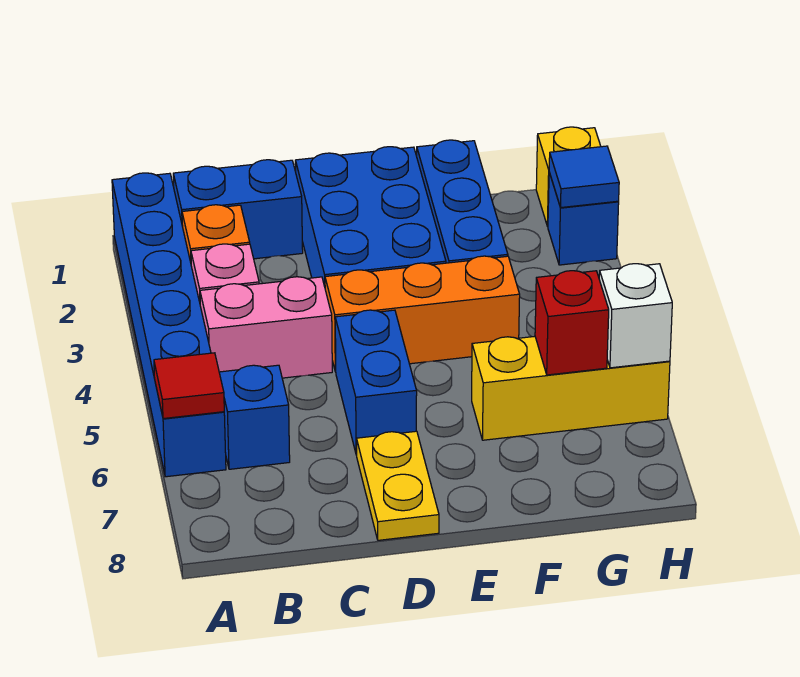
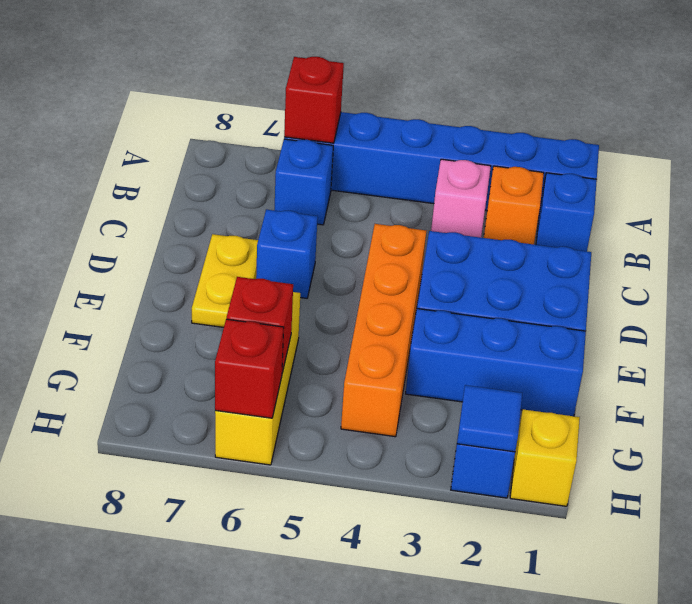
red tile A6 level 2 -> red brick A6 level 2
blue brick B1:C1 level 1 -> blue brick B1 level 1
pink brick B4:C4 level 1 -> none
orange brick D4:F4 level 1 -> orange brick D4:G4 level 1
blue brick D5:D6 level 1 -> blue brick D6 level 1
yellow plate D7:D8 level 1 -> yellow plate D7:E7 level 1
white brick H6 level 2 -> red brick H6 level 2

